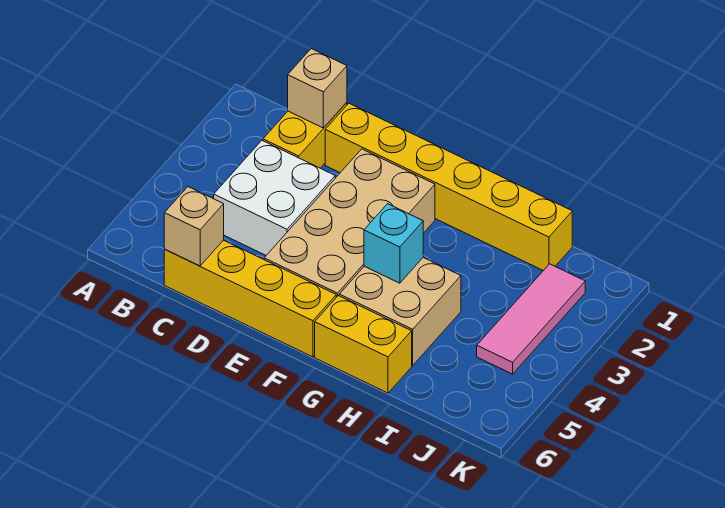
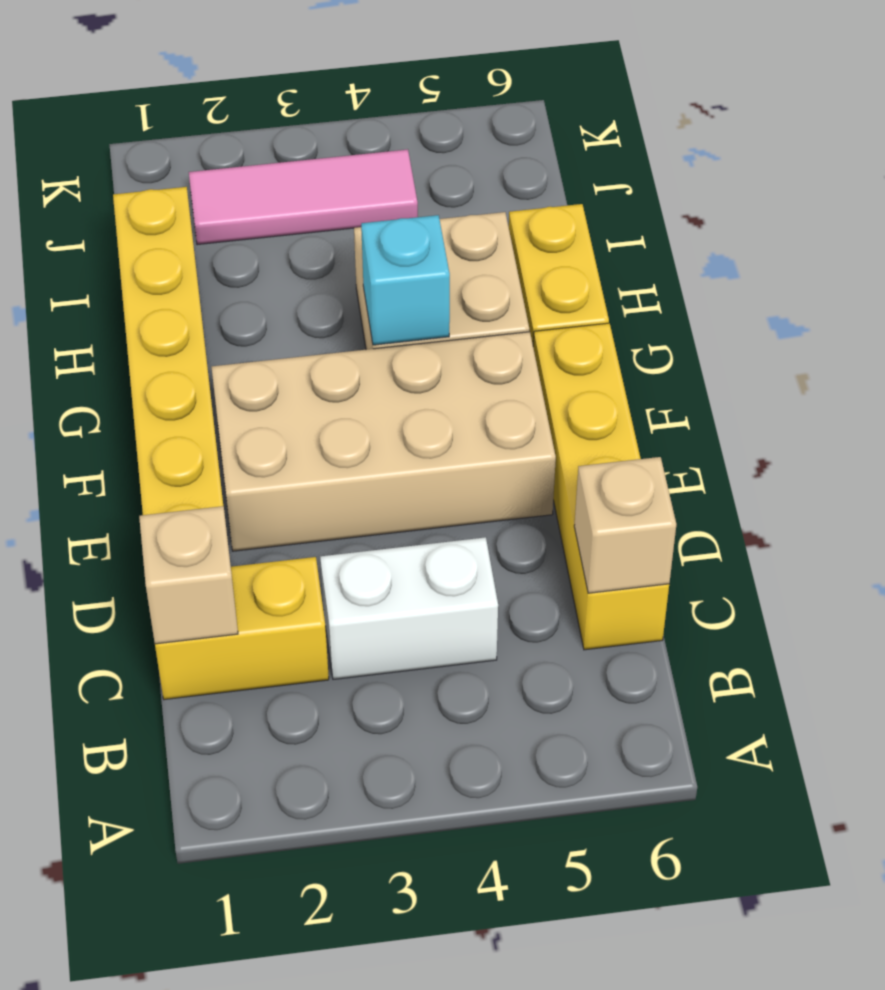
white brick C3:D4 level 1 -> white brick C3:C4 level 1

